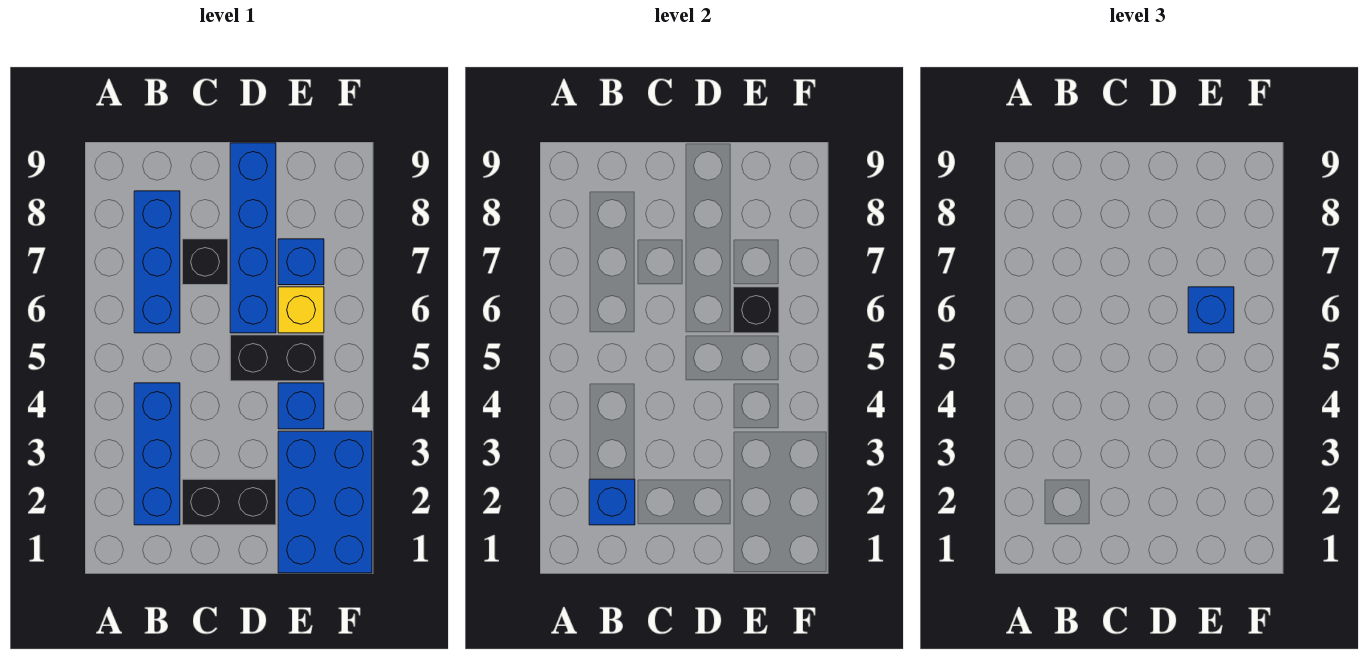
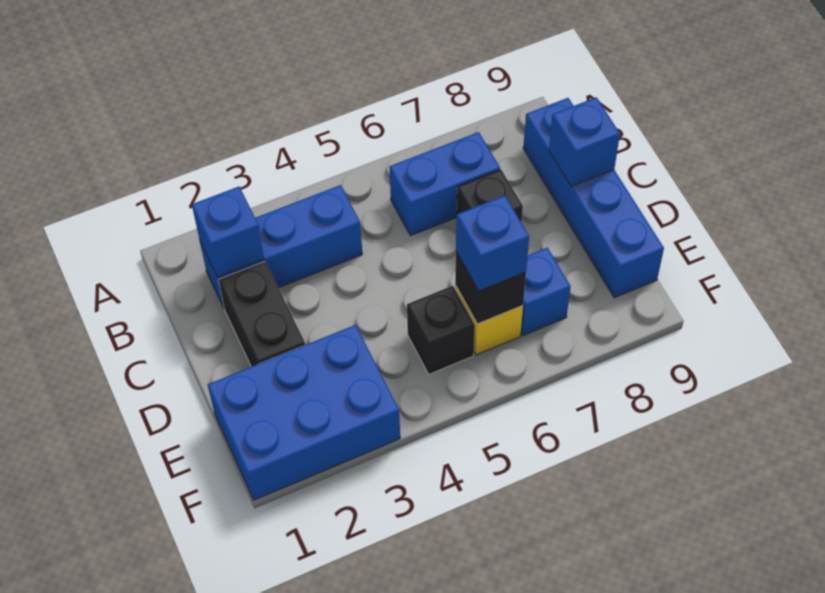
blue brick B6:B8 level 1 -> blue brick B6:B7 level 1
black brick D5:E5 level 1 -> black brick E5 level 1
blue brick D6:D9 level 1 -> blue brick B9:E9 level 1
blue brick E4 level 1 -> blue brick C9 level 2

